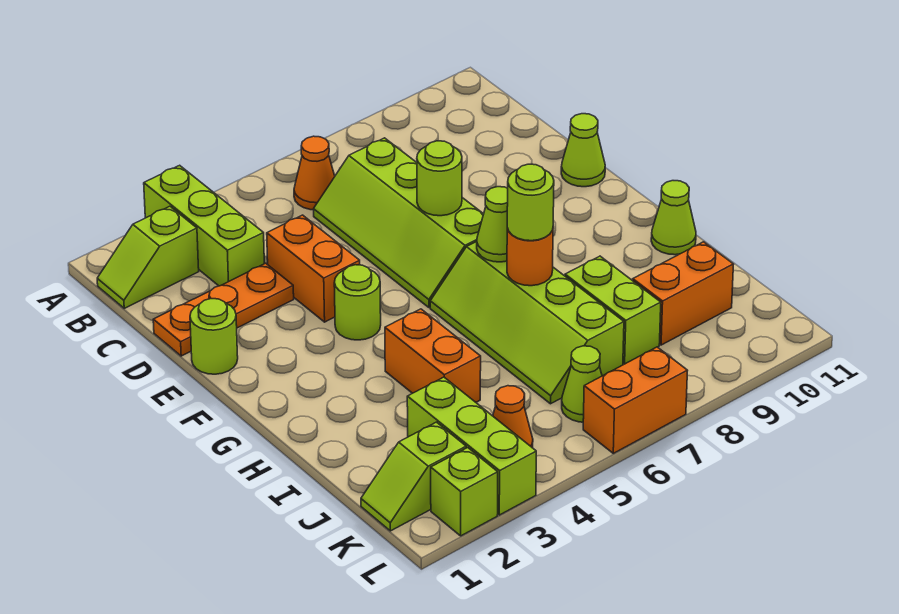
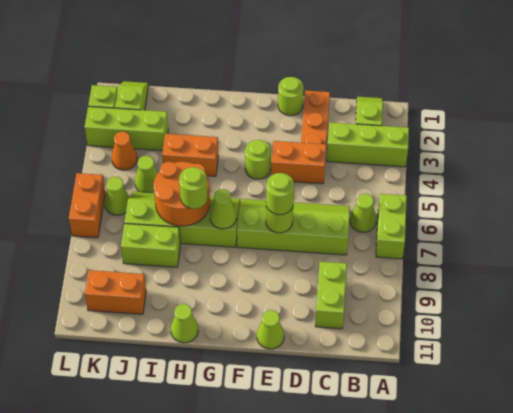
none -> lime brick A6:A7 level 1
orange cone B6 level 1 -> lime cone B6 level 1
none -> lime brick C9:C10 level 1
none -> lime round brick E7 level 3
orange round brick H7 level 2 -> orange round brick H6:I7 level 2
none -> lime cone J5 level 1
orange brick J9:J10 level 1 -> orange brick J10:K10 level 1

